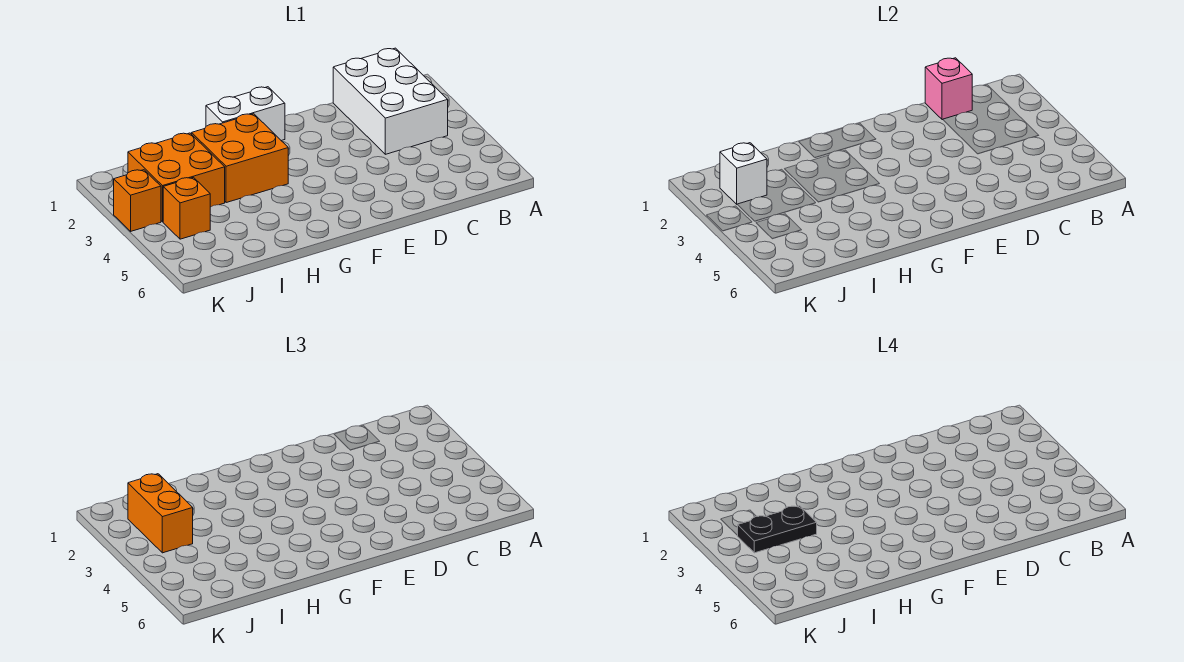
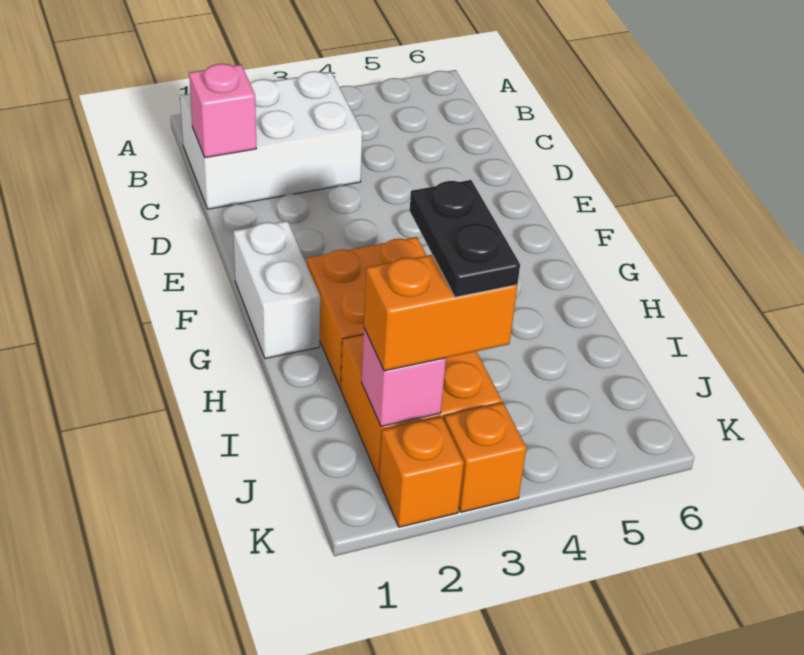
white brick J2 level 2 -> pink brick J2 level 2
orange brick J4 level 1 -> orange brick K2 level 1

